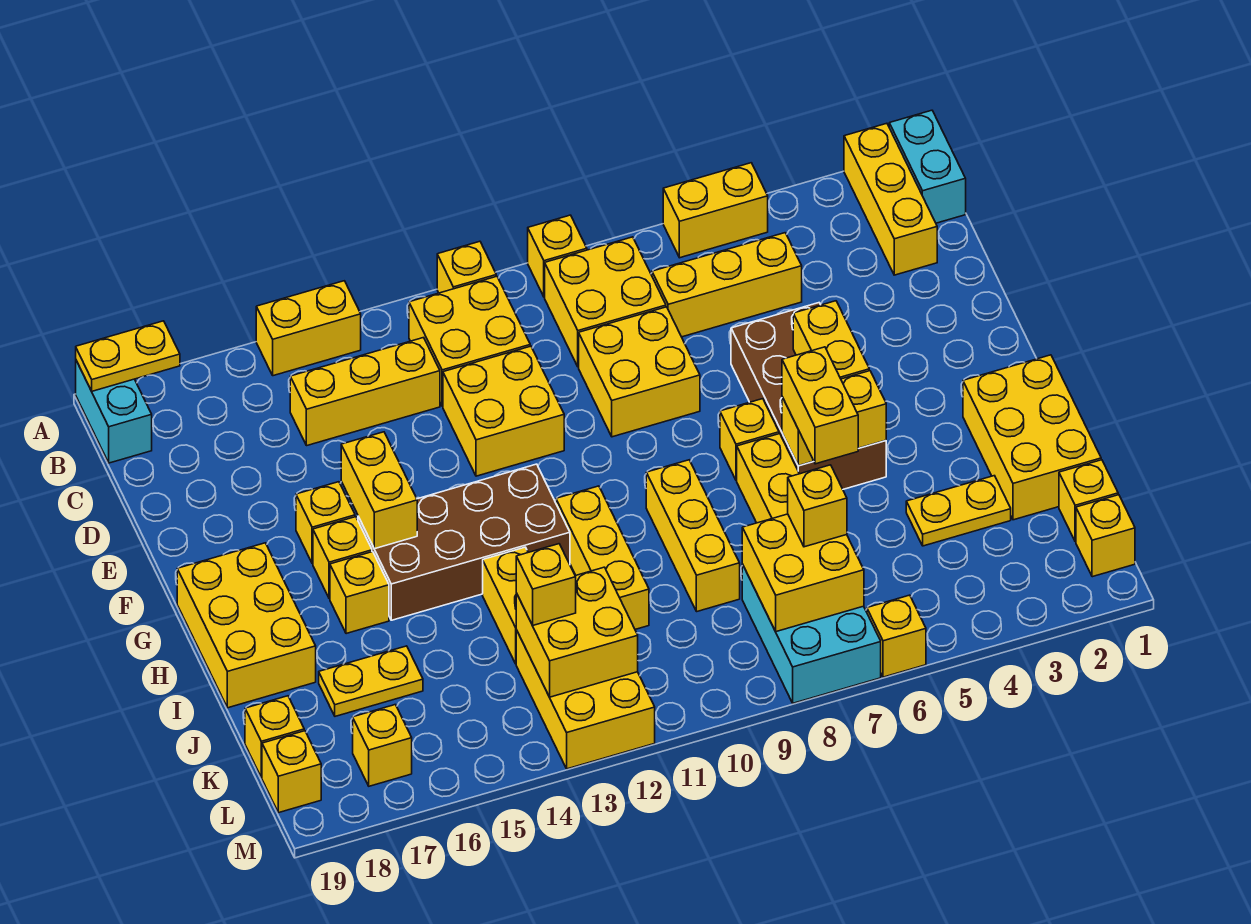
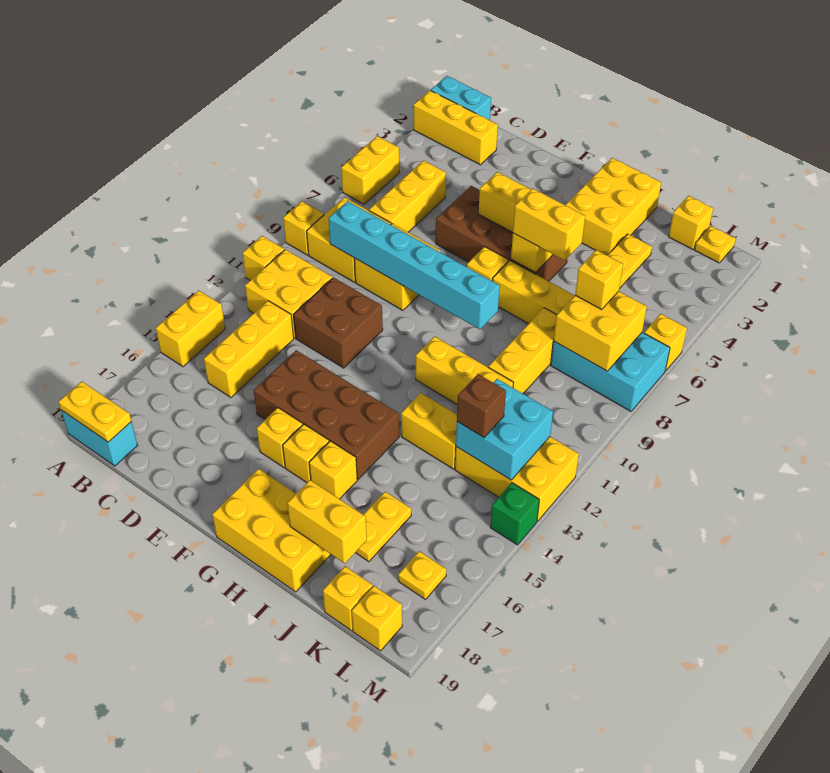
yellow plate A18:A19 level 2 -> yellow plate A19:B19 level 2
none -> cyan brick C9:H9 level 2
yellow brick D11:E12 level 1 -> brown brick D11:E12 level 1
yellow brick F15:G15 level 2 -> yellow brick I18:J18 level 2
brown brick G12:H15 level 1 -> brown brick E14:H15 level 1
yellow brick H1:J2 level 1 -> yellow brick H1:I3 level 1
yellow brick H9:J9 level 1 -> yellow brick J8:J10 level 1
yellow brick K12:L13 level 2 -> cyan brick K12:L13 level 2
yellow brick K13 level 3 -> brown brick K13 level 3
yellow brick L1 level 1 -> yellow plate L1 level 1
yellow brick L17 level 1 -> yellow plate L17 level 1
none -> green brick M14 level 1

